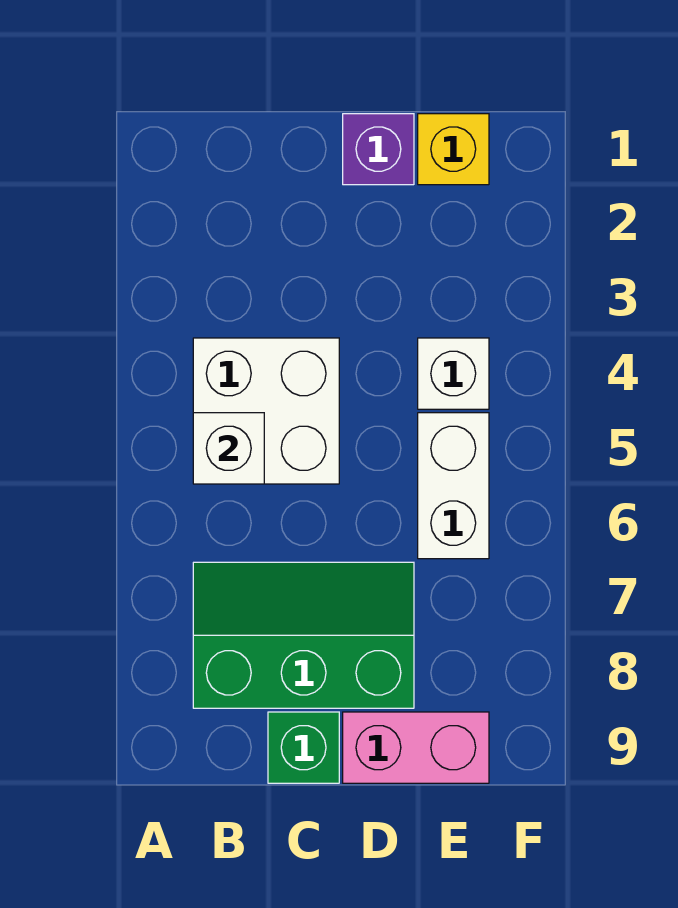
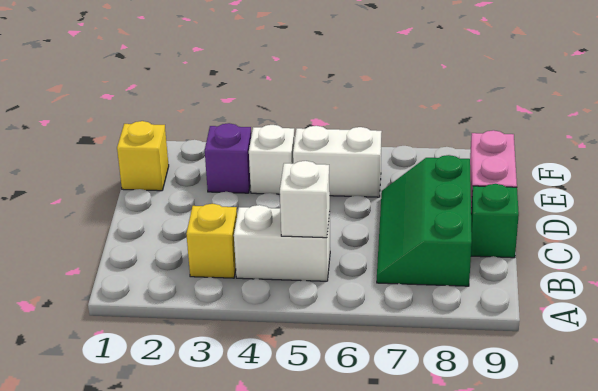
none -> yellow brick B3 level 1
white brick B4:C5 level 1 -> white brick B4:B5 level 1
purple brick D1 level 1 -> purple brick E3 level 1

